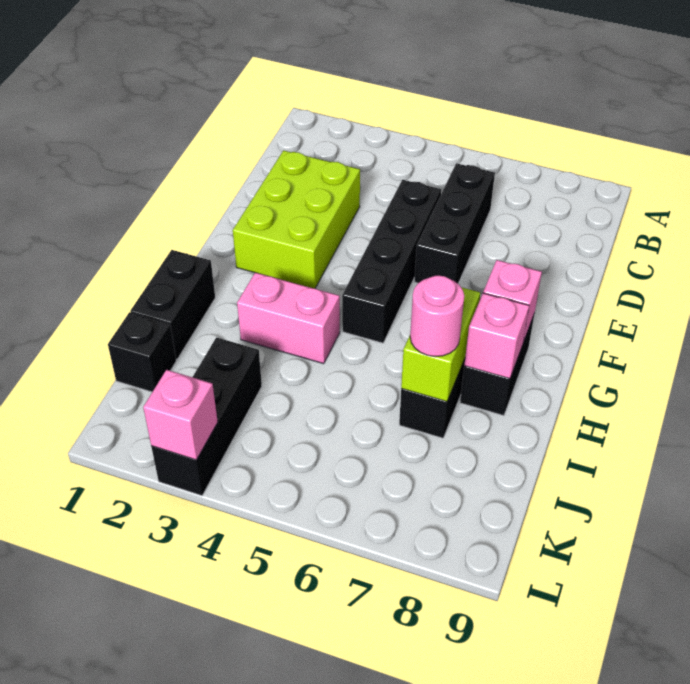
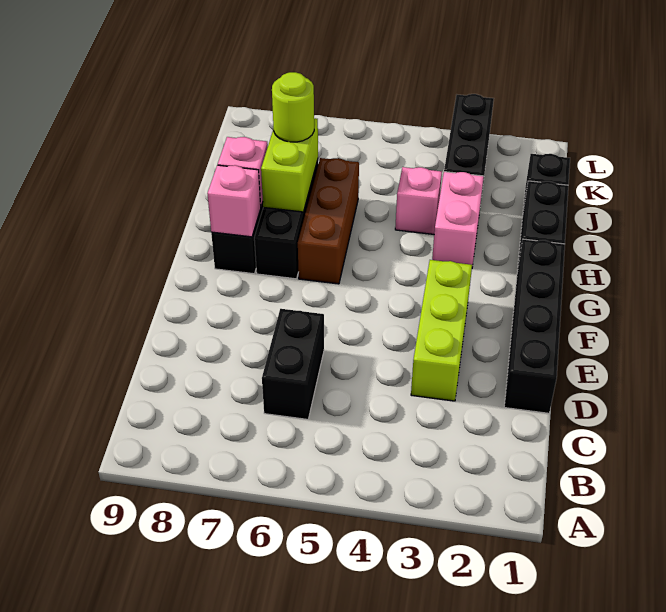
black brick C6:E6 level 1 -> black brick C6:D6 level 1
lime brick D2:F3 level 1 -> lime brick D3:F3 level 1
black brick D5:G5 level 1 -> black brick D1:G1 level 1
none -> brown brick G6:I6 level 1
pink brick H3:H4 level 1 -> pink brick H3:I3 level 1
pink round brick I7 level 3 -> lime round brick I7 level 3
pink brick L3 level 2 -> pink brick I4 level 1

